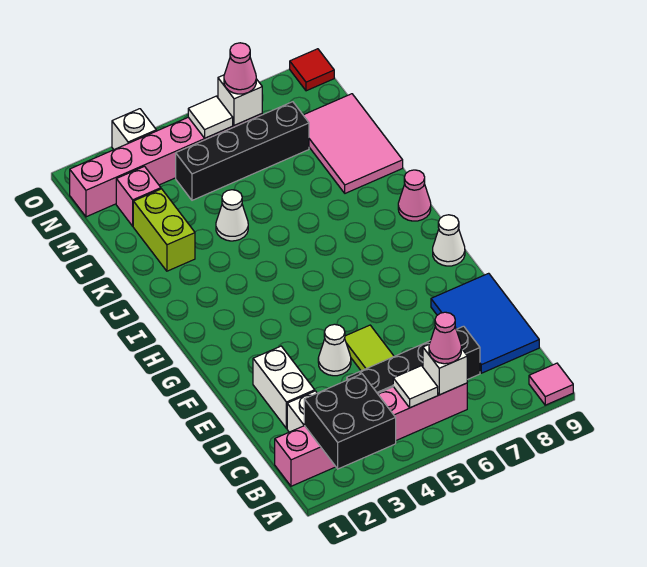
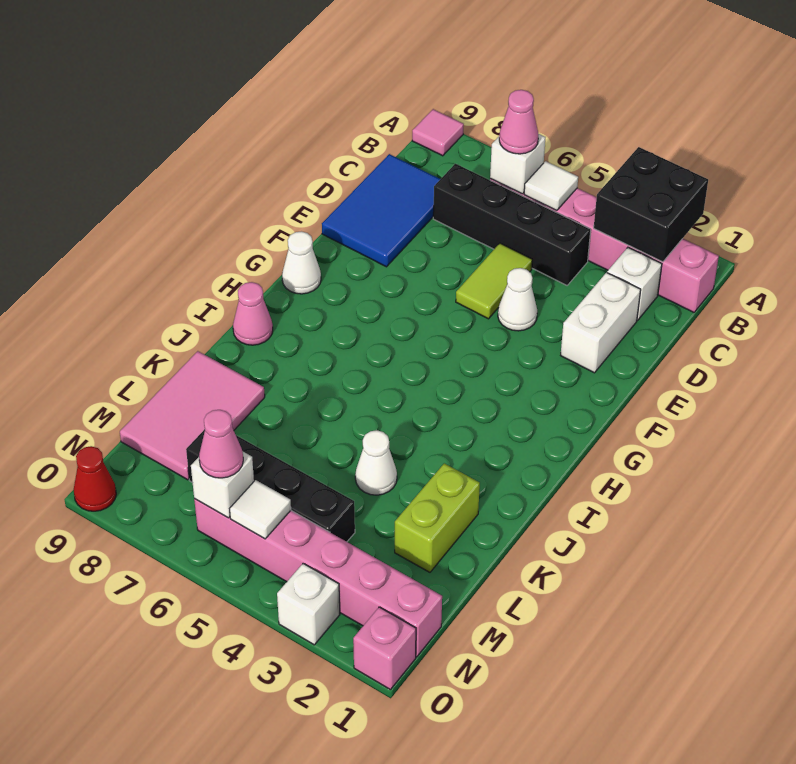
pink brick M2 level 1 -> pink brick O1 level 1
red tile O9 level 1 -> red cone O9 level 1

